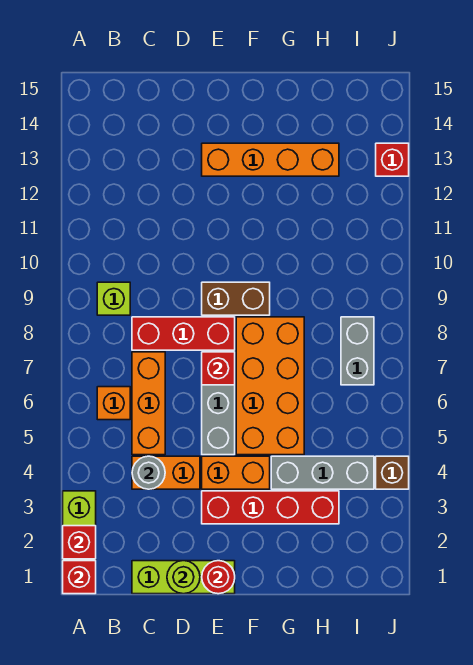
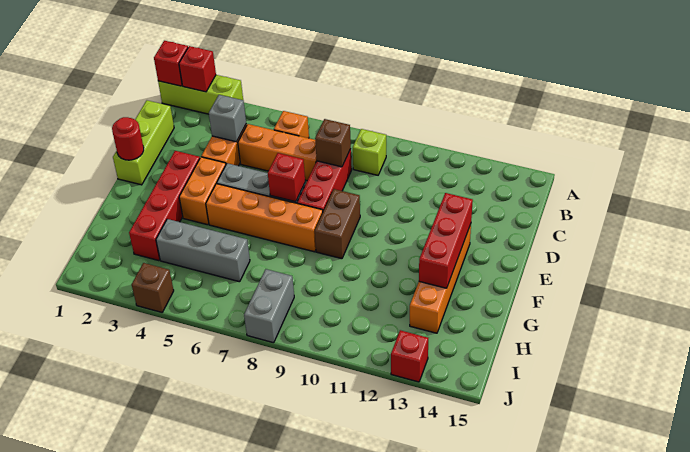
grey round brick C4 level 2 -> grey brick C4 level 2
none -> brown brick C8 level 2
lime round brick D1 level 2 -> none
none -> red brick E13:G13 level 2
orange brick F5:G8 level 1 -> orange brick F5:F8 level 1
grey brick G4:I4 level 1 -> grey brick H4:H6 level 1
grey brick I7:I8 level 1 -> grey brick I8:J8 level 1

